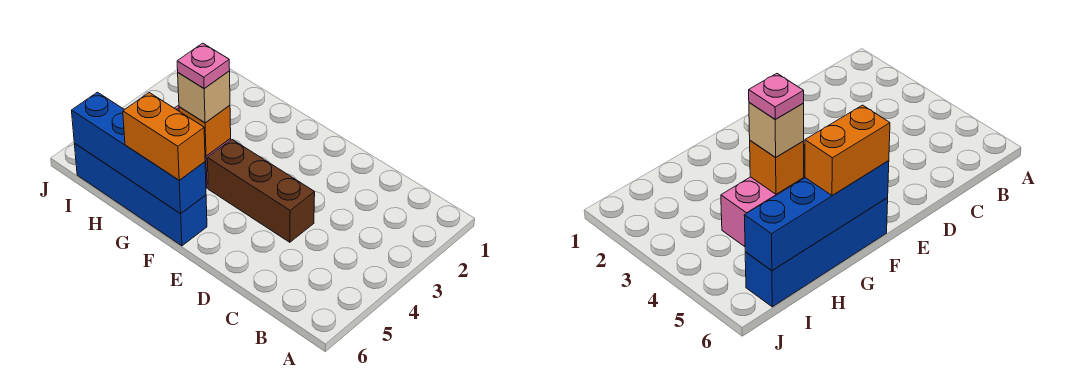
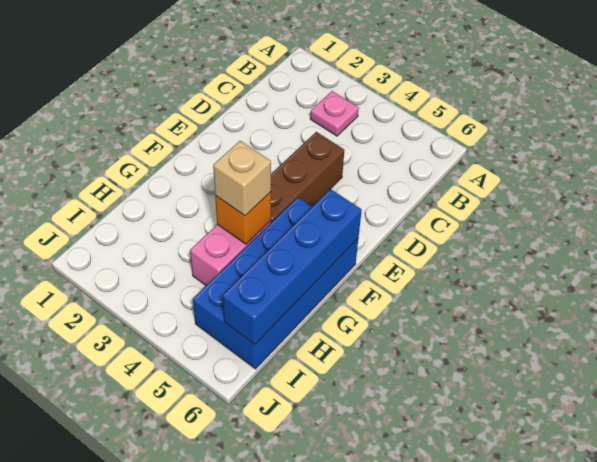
blue brick F6:I6 level 1 -> blue brick F5:I6 level 1
orange brick F6:G6 level 3 -> none
pink plate G4 level 4 -> pink plate B3 level 1

